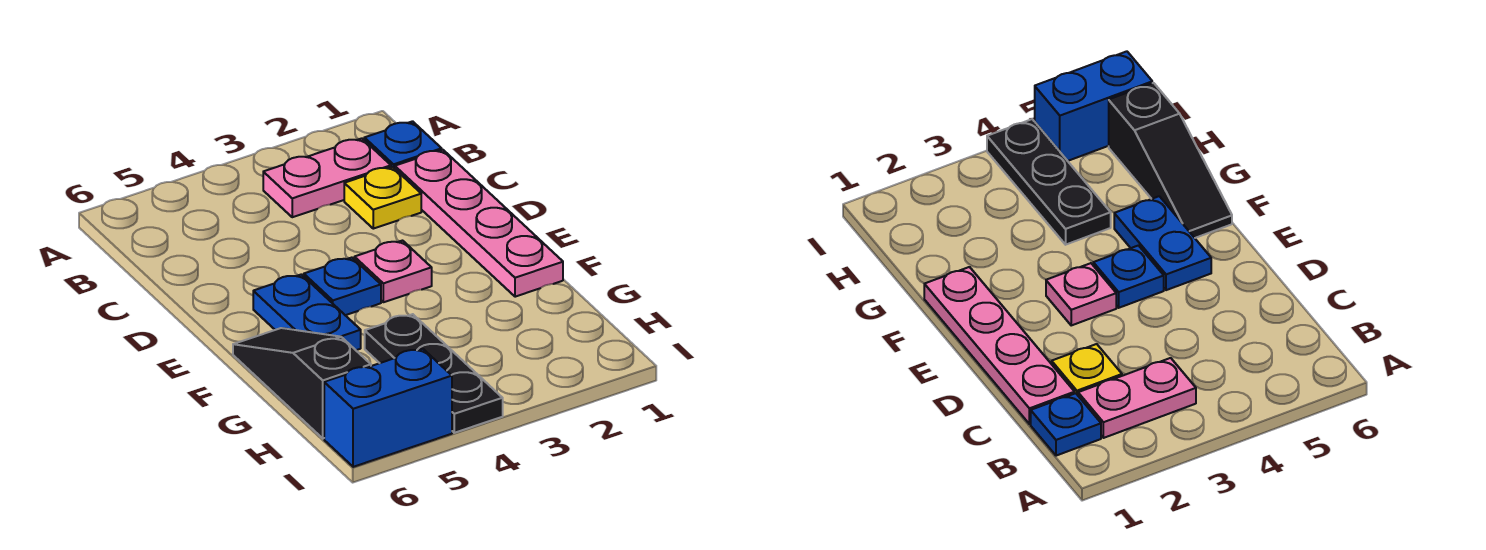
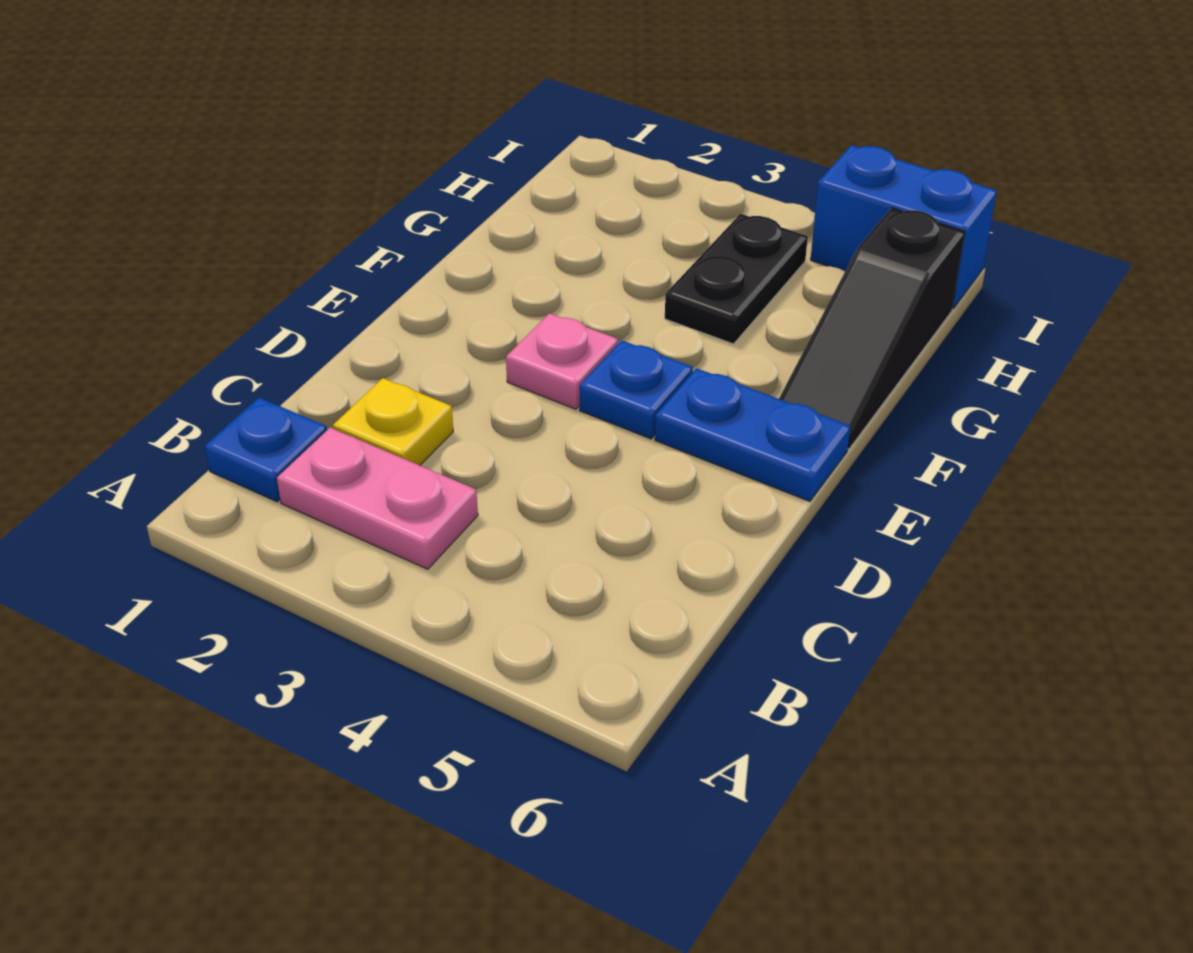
pink plate C1:F1 level 1 -> none
blue plate E5:F5 level 1 -> blue plate E5:E6 level 1
black plate G4:I4 level 1 -> black plate G4:H4 level 1

